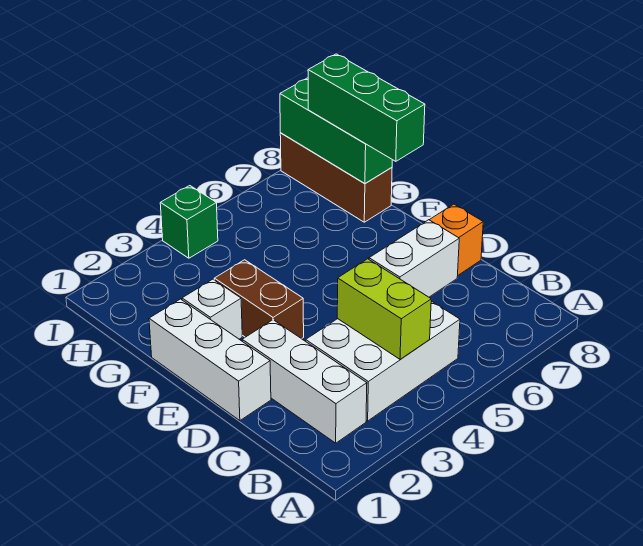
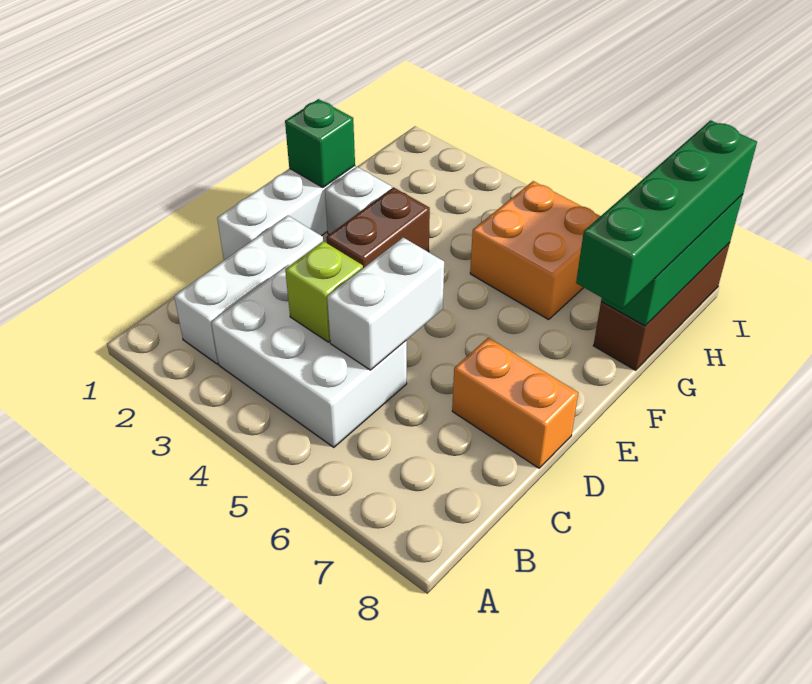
lime brick B4:C4 level 2 -> lime brick C4 level 2
white brick C5:C6 level 2 -> white brick C5:D5 level 2
green brick F8:H8 level 3 -> green brick F8:I8 level 3
none -> orange brick G5:H6 level 1
green brick I4 level 1 -> green brick F1 level 2

